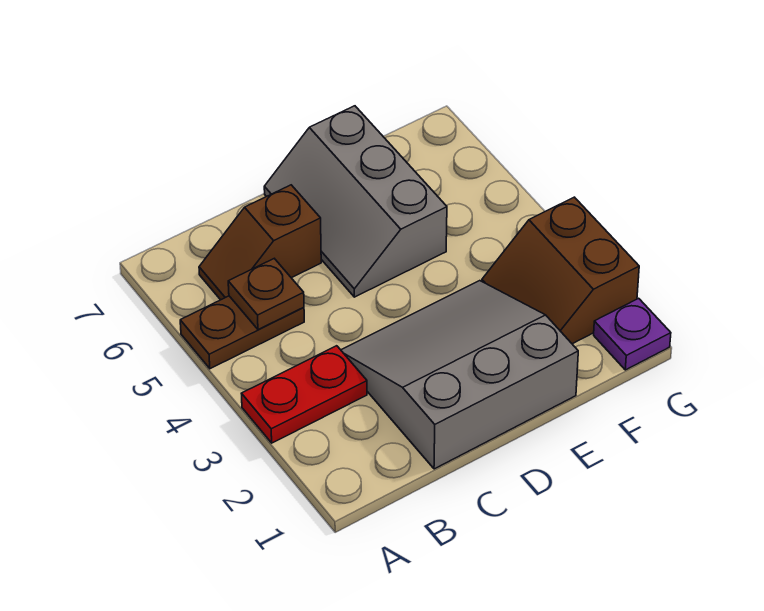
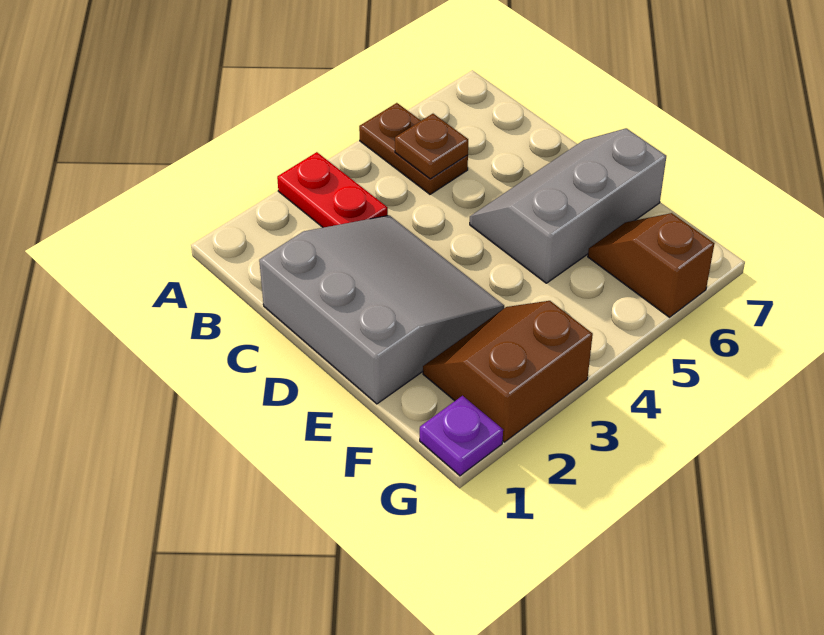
brown slope B6:C6 level 1 top C -> brown slope F6:G6 level 1 top G

